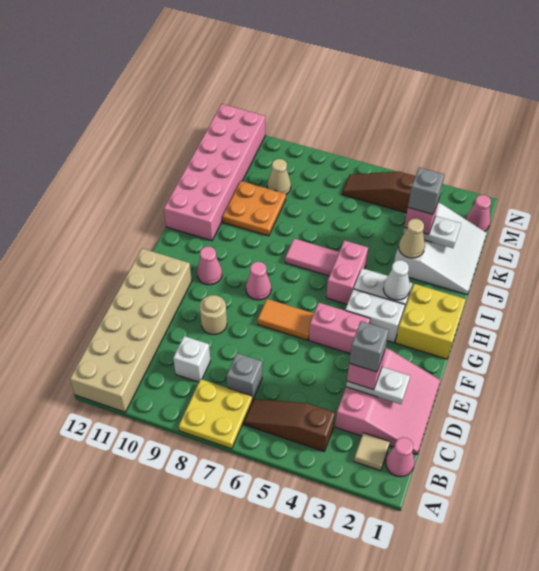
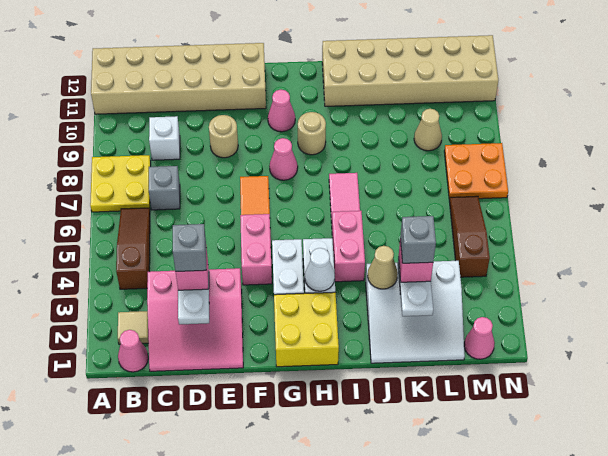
pink brick H5:I5 level 1 -> pink brick I4:I5 level 1
none -> tan round brick H9 level 1
pink brick I11:N12 level 1 -> tan brick I11:N12 level 1
orange plate J9:K10 level 1 -> orange plate M7:N8 level 1

